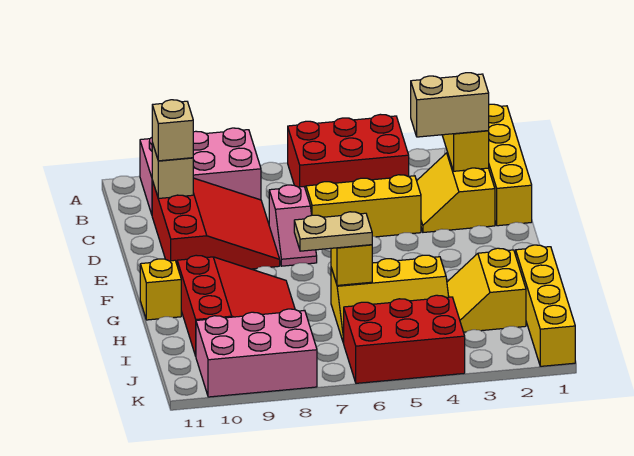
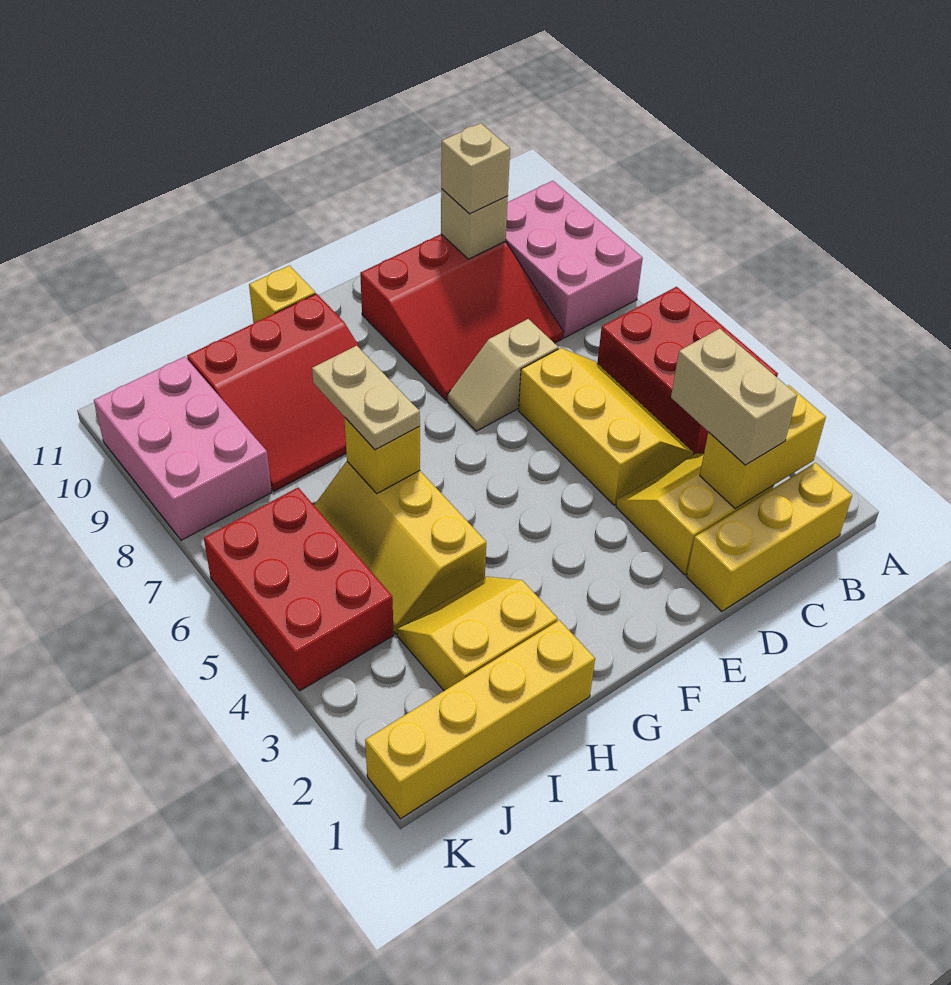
yellow brick A1:D1 level 1 -> yellow brick B1:D1 level 1
pink slope D7:E7 level 1 top D -> tan slope D7:E7 level 1 top D

